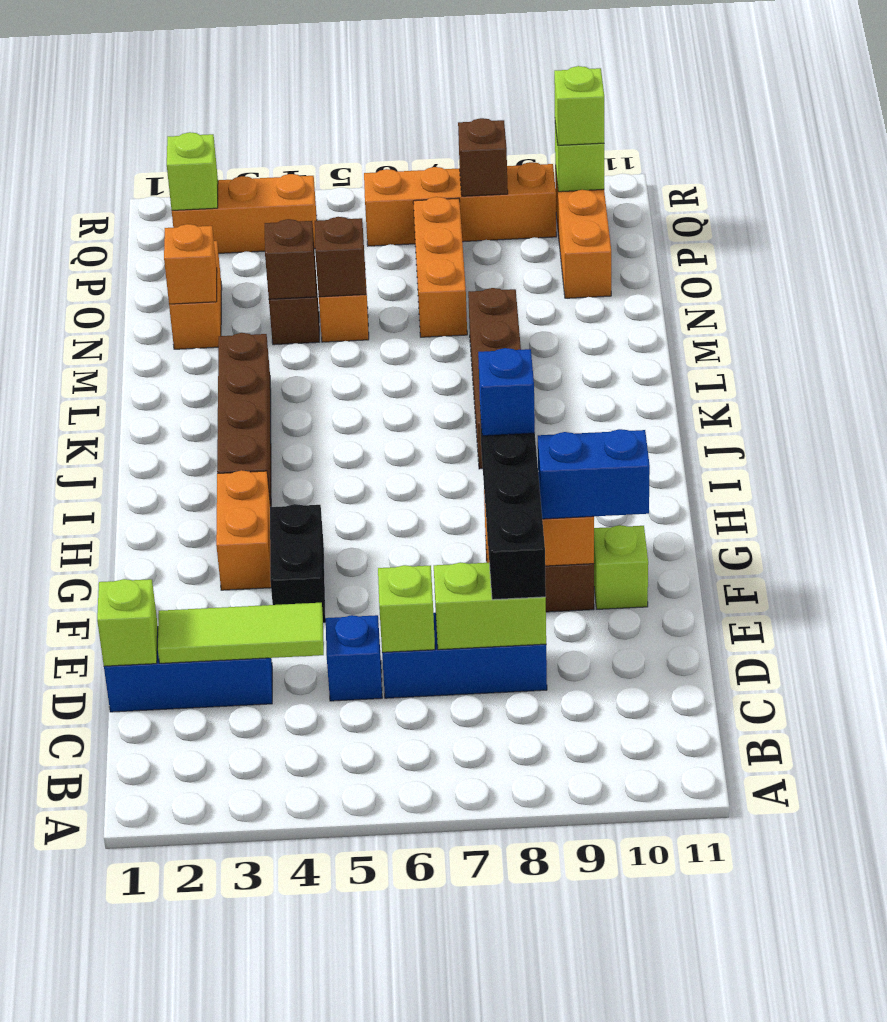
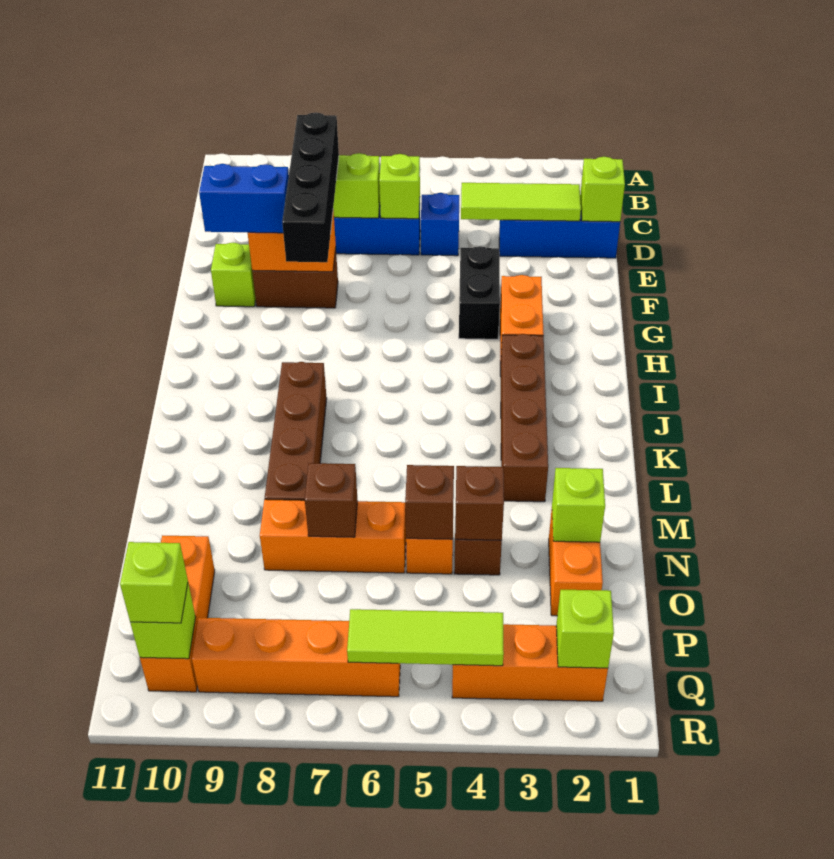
blue brick G8 level 4 -> none
orange brick N2 level 2 -> lime brick N2 level 2
orange brick N7:P7 level 1 -> orange brick N6:N8 level 1
none -> lime tile Q4:Q6 level 2
brown brick Q8 level 2 -> brown brick N7 level 2

